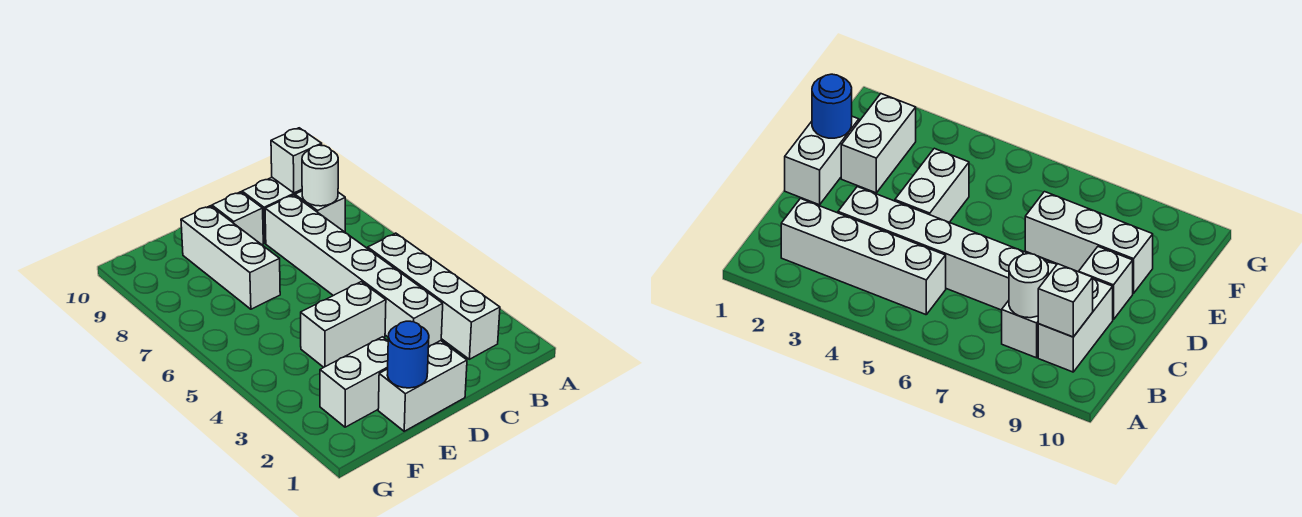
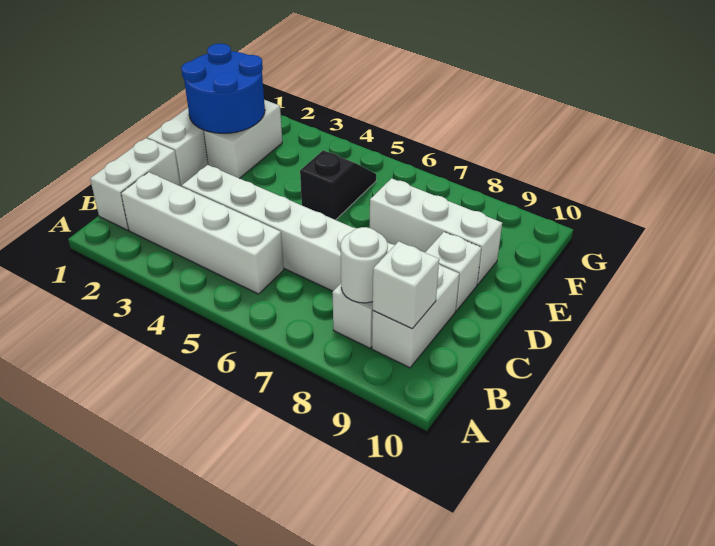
white brick D4:E4 level 1 -> white brick B1:C1 level 1
blue round brick E1 level 2 -> blue round brick E1:F2 level 2
none -> black slope E5:F5 level 1 top E

